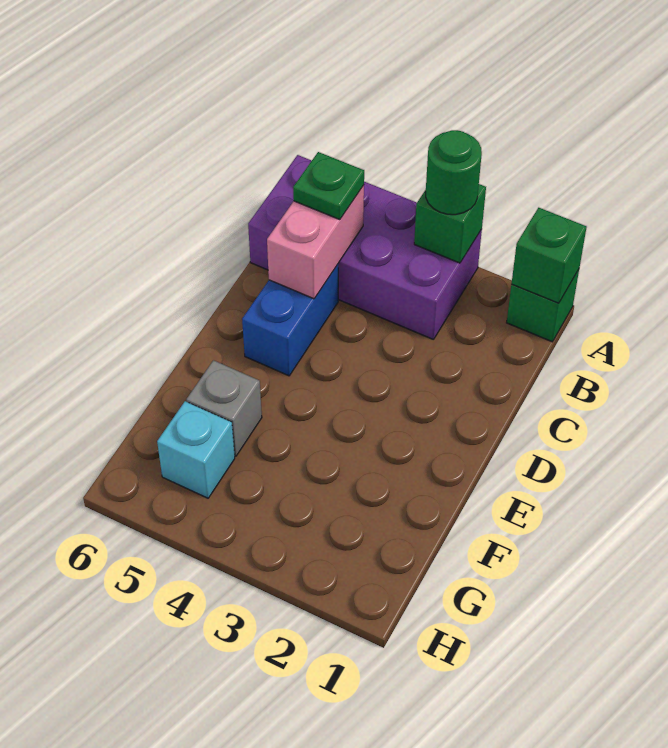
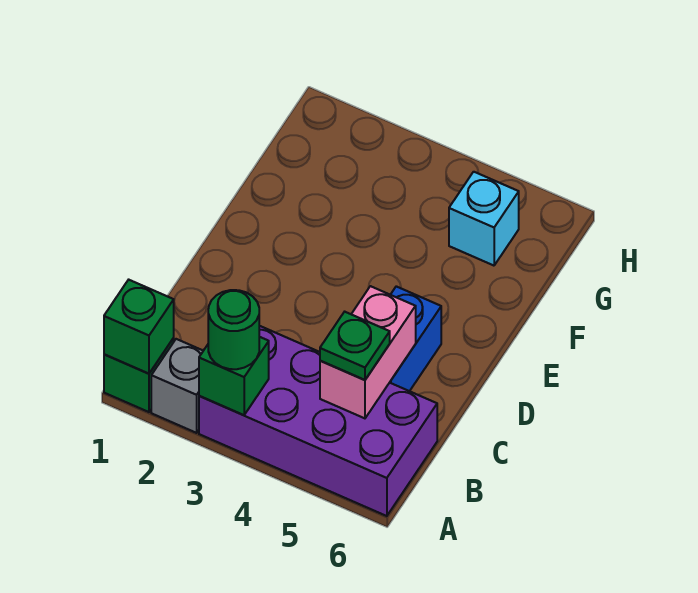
grey brick F5 level 1 -> grey brick A2 level 1

